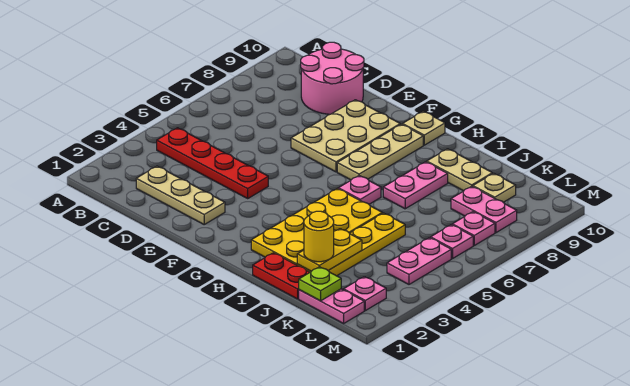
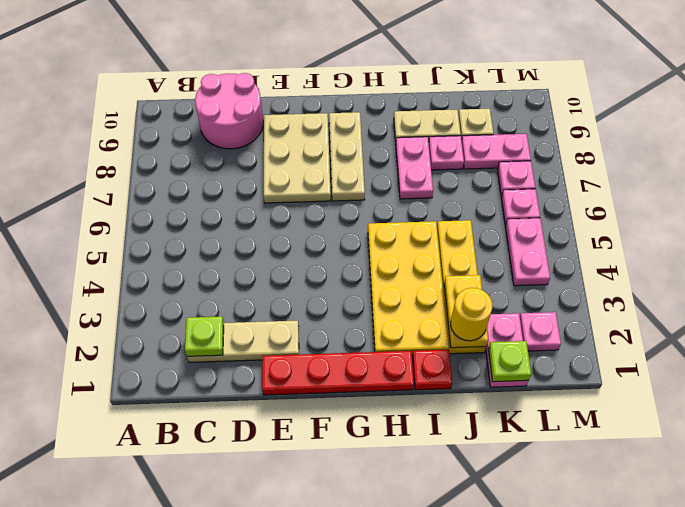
red plate B4:E4 level 1 -> red plate E1:H1 level 1
none -> lime plate C2 level 2
tan plate G10 level 1 -> none
pink plate H6 level 1 -> pink plate J8 level 1
red plate I1:J1 level 1 -> red plate I1 level 1
pink plate K1:L1 level 1 -> pink plate K1:K2 level 1

